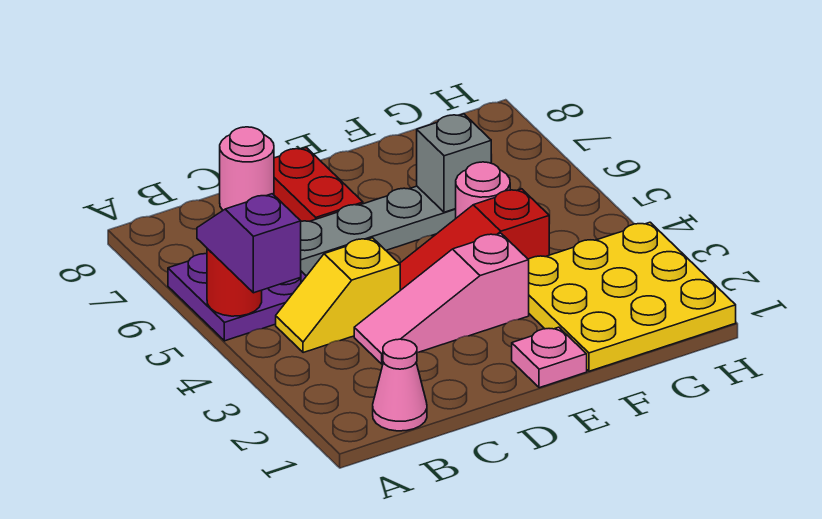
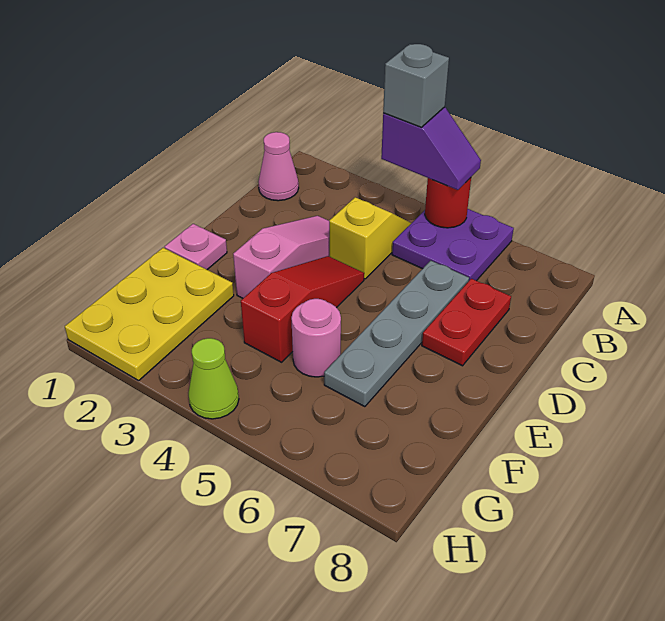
pink round brick C8 level 1 -> none
red plate D7:D8 level 1 -> red plate C7:D7 level 1
yellow plate F1:H3 level 1 -> yellow plate F1:H2 level 1
grey brick F6 level 2 -> grey brick A4 level 4
none -> lime cone H4 level 1

